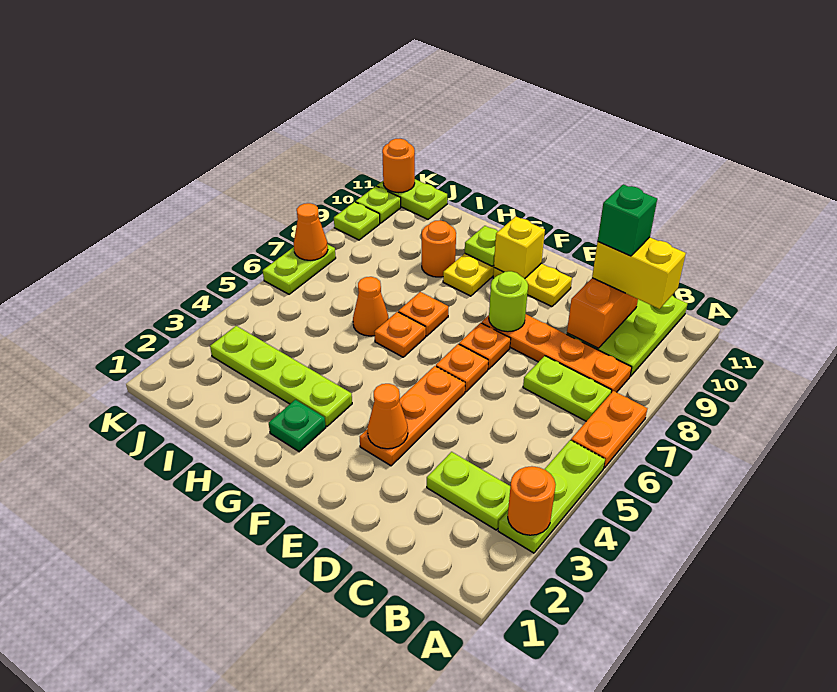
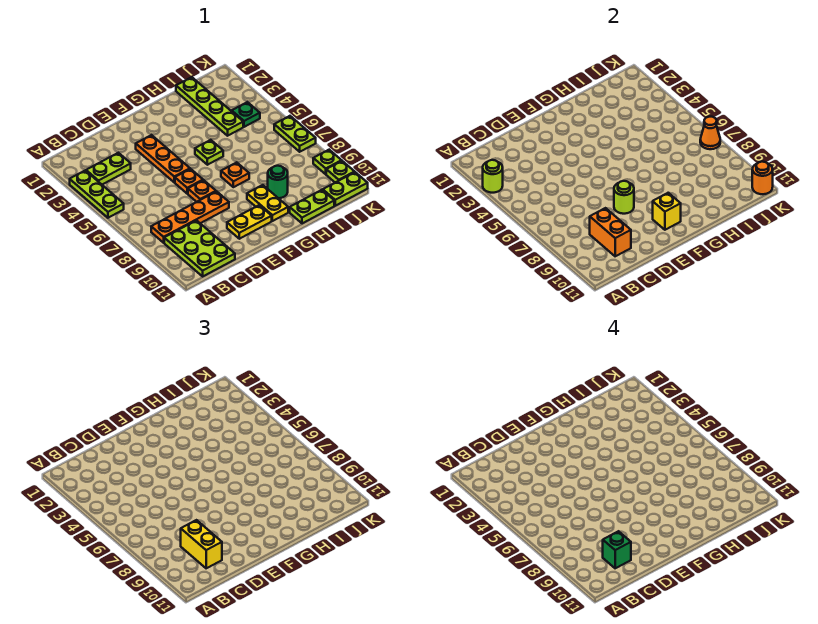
orange round brick A3 level 2 -> lime round brick A3 level 2
orange plate A6:A7 level 1 -> none
lime plate B7:C7 level 1 -> lime plate H11:I11 level 1
yellow brick B10:C10 level 3 -> yellow brick C9:C10 level 3
orange cone E3 level 2 -> none
green plate G2 level 1 -> green plate J4 level 1
lime plate G3:J3 level 1 -> lime plate I1:I4 level 1
orange plate G6 level 1 -> none
lime plate G10 level 2 -> lime plate G5 level 1
orange cone H6 level 1 -> none
orange round brick H9 level 1 -> green round brick H9 level 1

